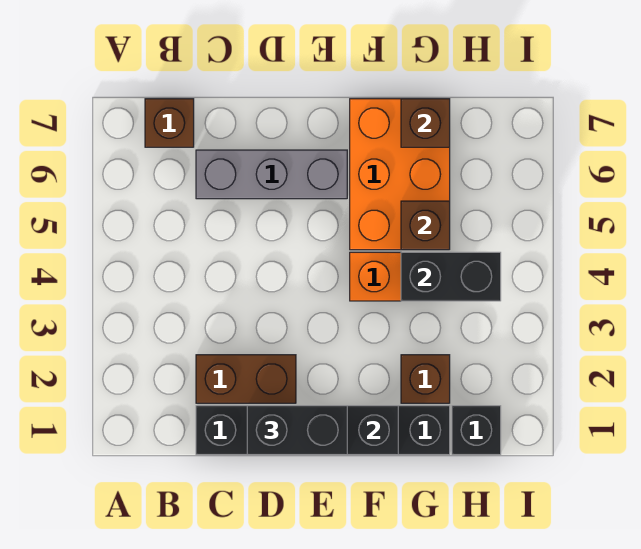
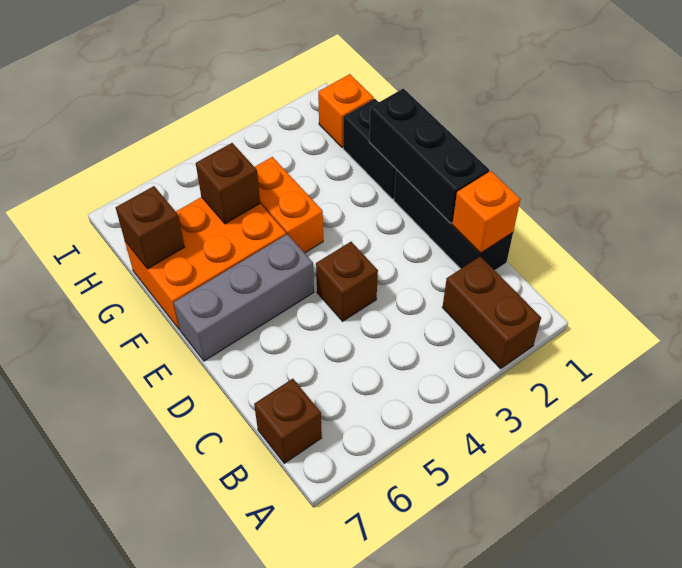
none -> orange brick C1 level 2
brown brick C2:D2 level 1 -> brown brick A2:B2 level 1
grey brick C6:E6 level 1 -> grey brick E5:E7 level 1
black brick D1:E1 level 3 -> none
brown brick G2 level 1 -> brown brick D4 level 1
black brick G4:H4 level 2 -> none
black brick H1 level 1 -> orange brick H1 level 1

